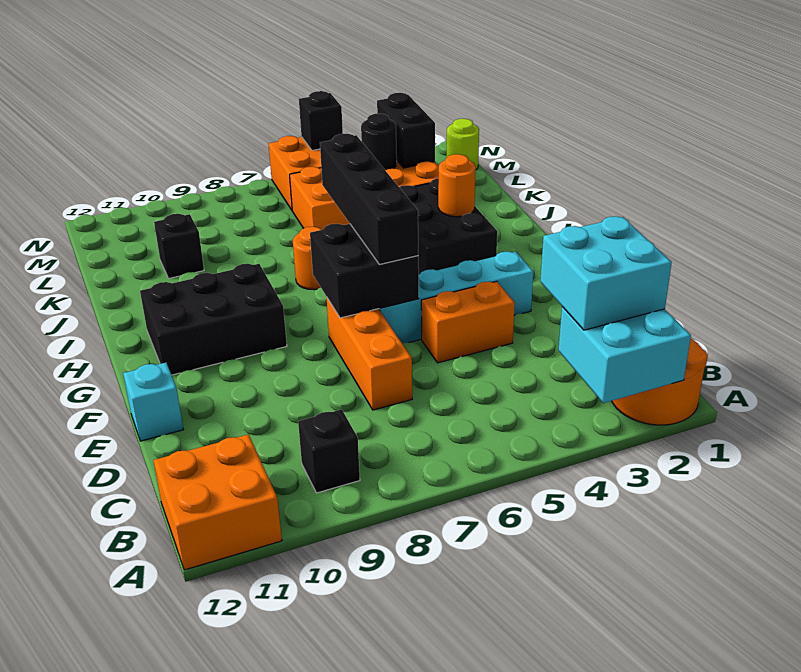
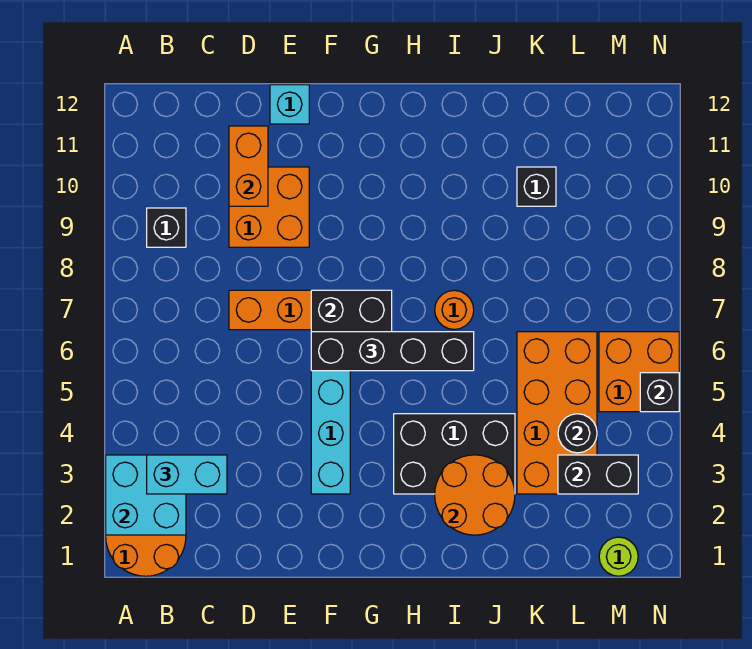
orange brick A11:B12 level 1 -> orange brick D9:E10 level 1
cyan brick B2:C3 level 3 -> cyan brick B3:C3 level 3
orange brick E4:E5 level 1 -> orange brick D10:D11 level 2
black brick G9:H11 level 1 -> none
orange round brick I3 level 2 -> orange round brick I2:J3 level 2

